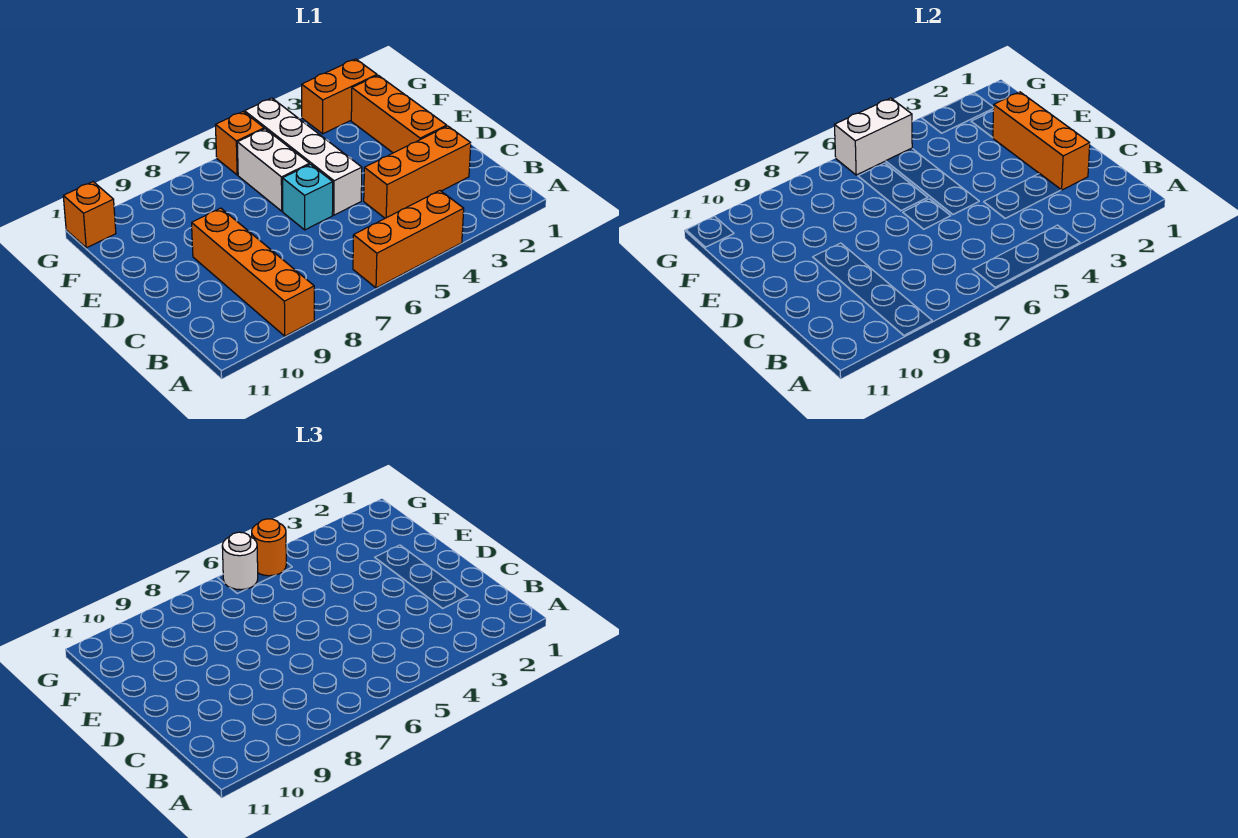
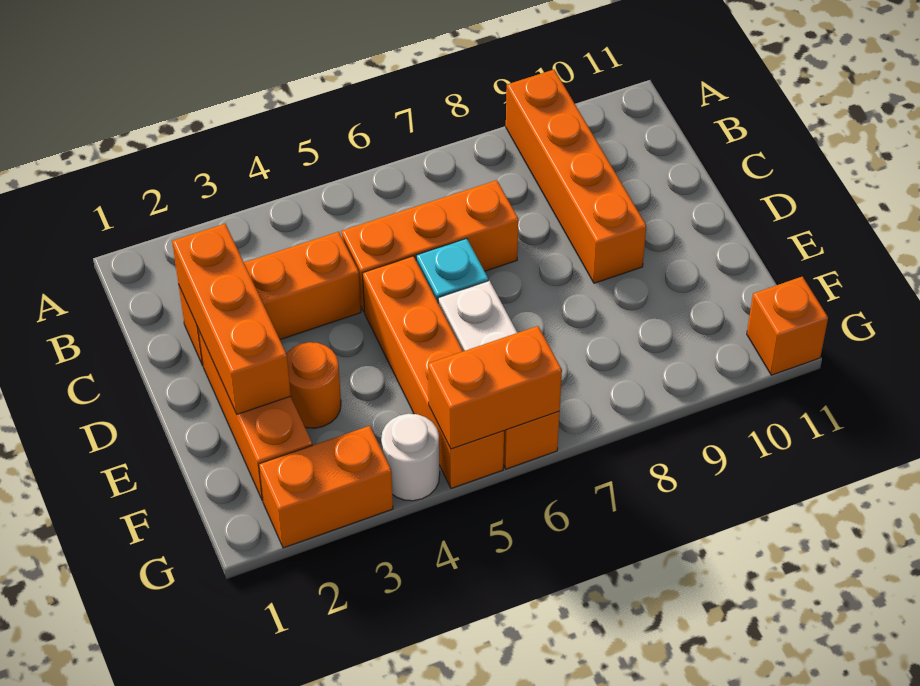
orange brick A4:A6 level 1 -> orange brick C5:C7 level 1
white brick D5:G5 level 1 -> orange brick D5:G5 level 1
white brick G5:G6 level 2 -> orange brick G5:G6 level 2
orange round brick G5 level 3 -> orange round brick E3 level 1
white round brick G6 level 3 -> white round brick G4 level 1

